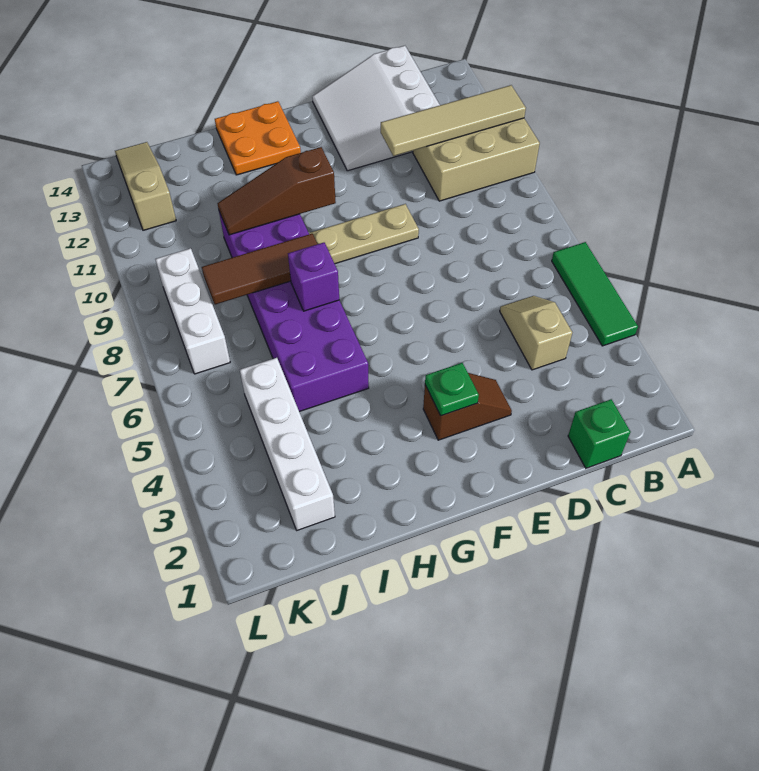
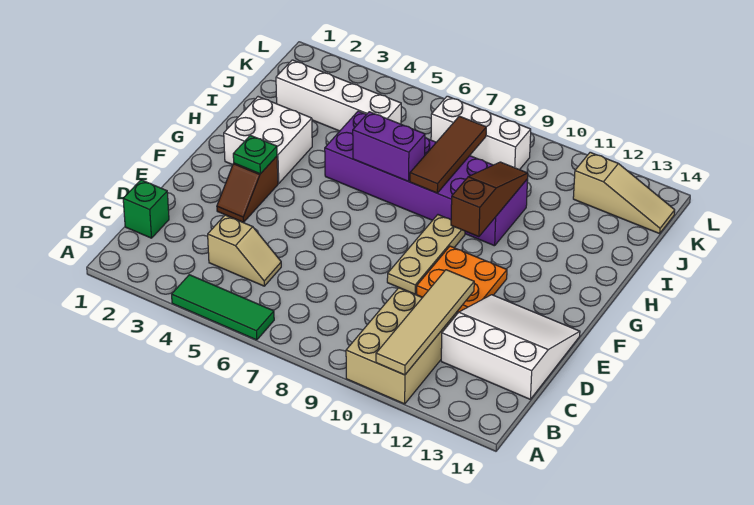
none -> white brick G2:H3 level 1
orange plate G13:H14 level 1 -> orange plate E10:F11 level 1
purple brick H7 level 2 -> purple brick H6:H7 level 2

